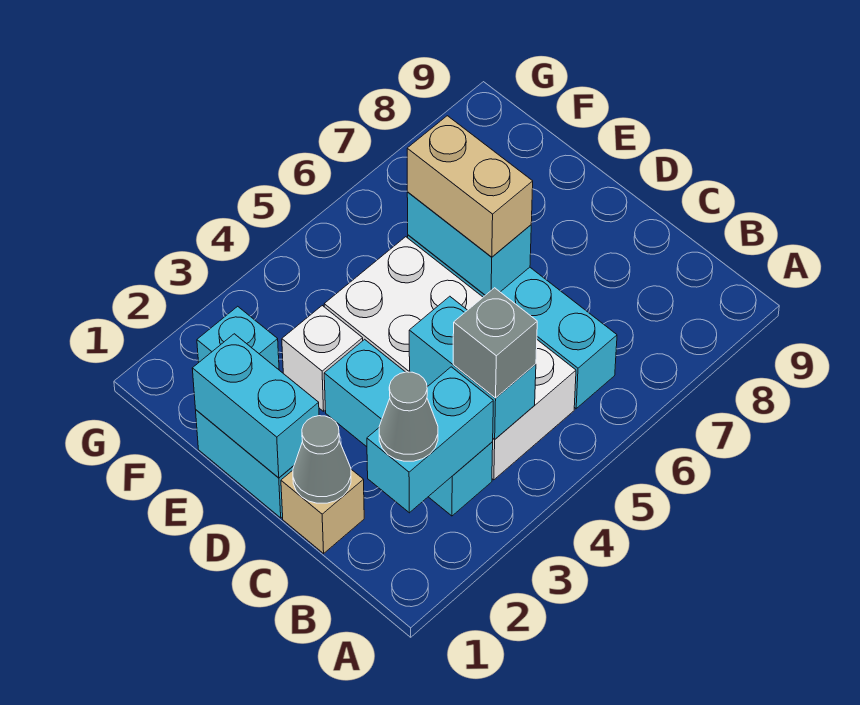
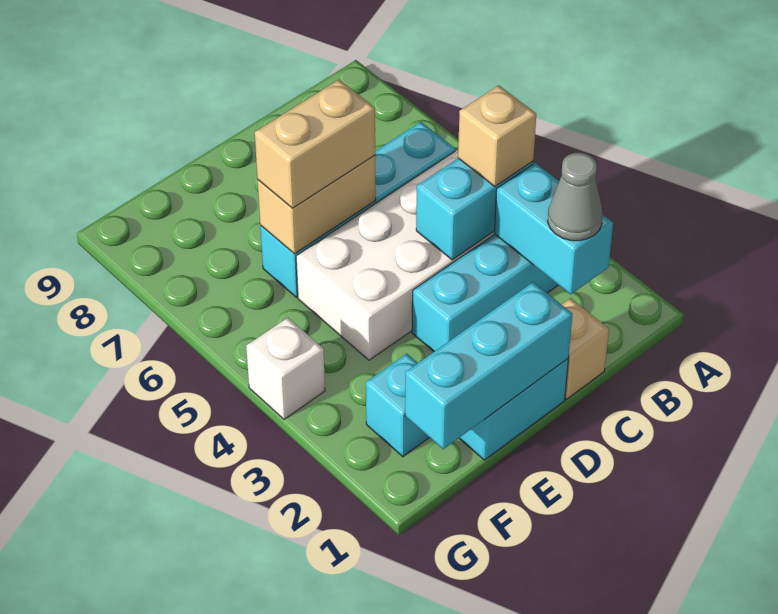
grey brick B4 level 3 -> tan brick B4 level 3
grey cone C1 level 2 -> none
cyan brick D1:E1 level 2 -> cyan brick D1:F1 level 2
cyan brick D6:E6 level 2 -> tan brick D6:E6 level 2
white brick E3 level 1 -> white brick G4 level 1

